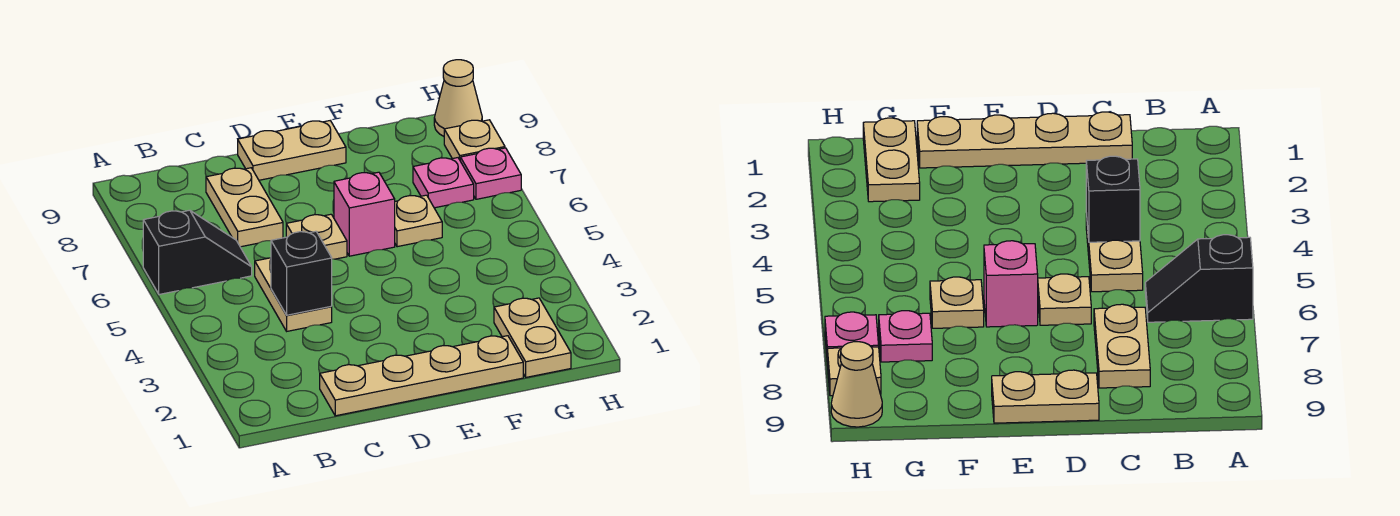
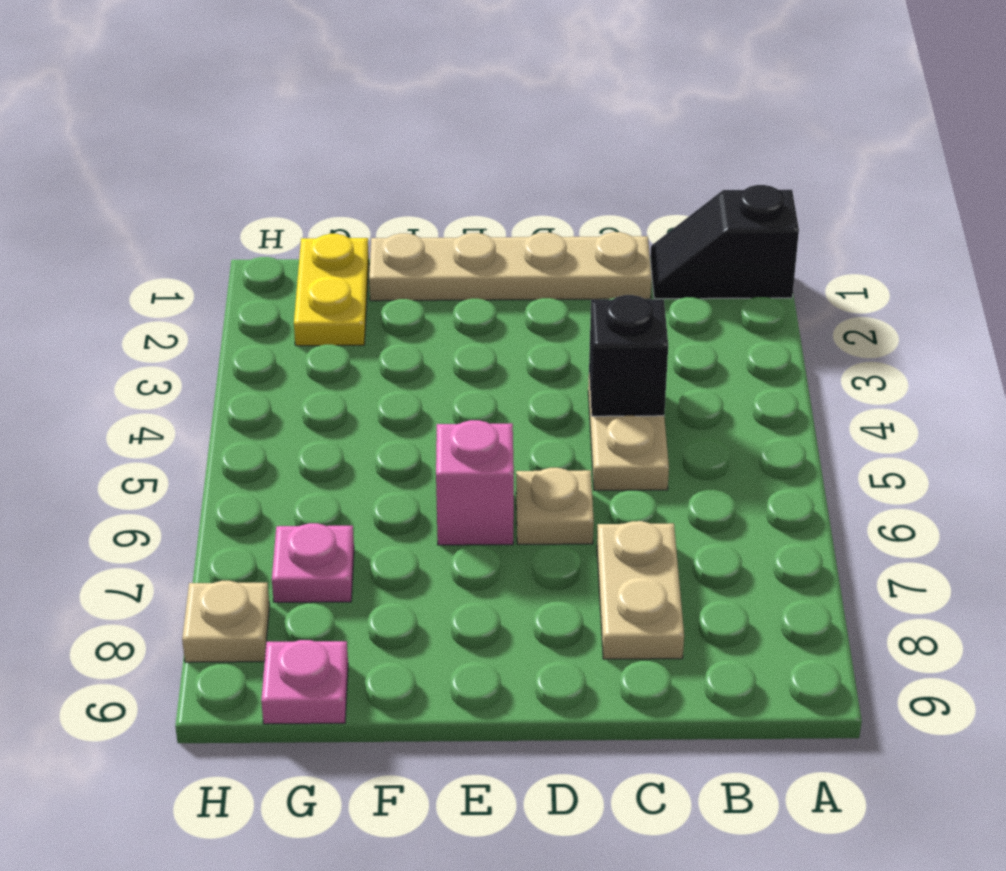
black slope A6:B6 level 1 top A -> black slope A1:B1 level 1 top A
tan plate D9:E9 level 1 -> none
tan plate F6 level 1 -> none
tan plate G1:G2 level 1 -> yellow plate G1:G2 level 1
pink plate H7 level 1 -> pink plate G9 level 1
tan cone H9 level 1 -> none

